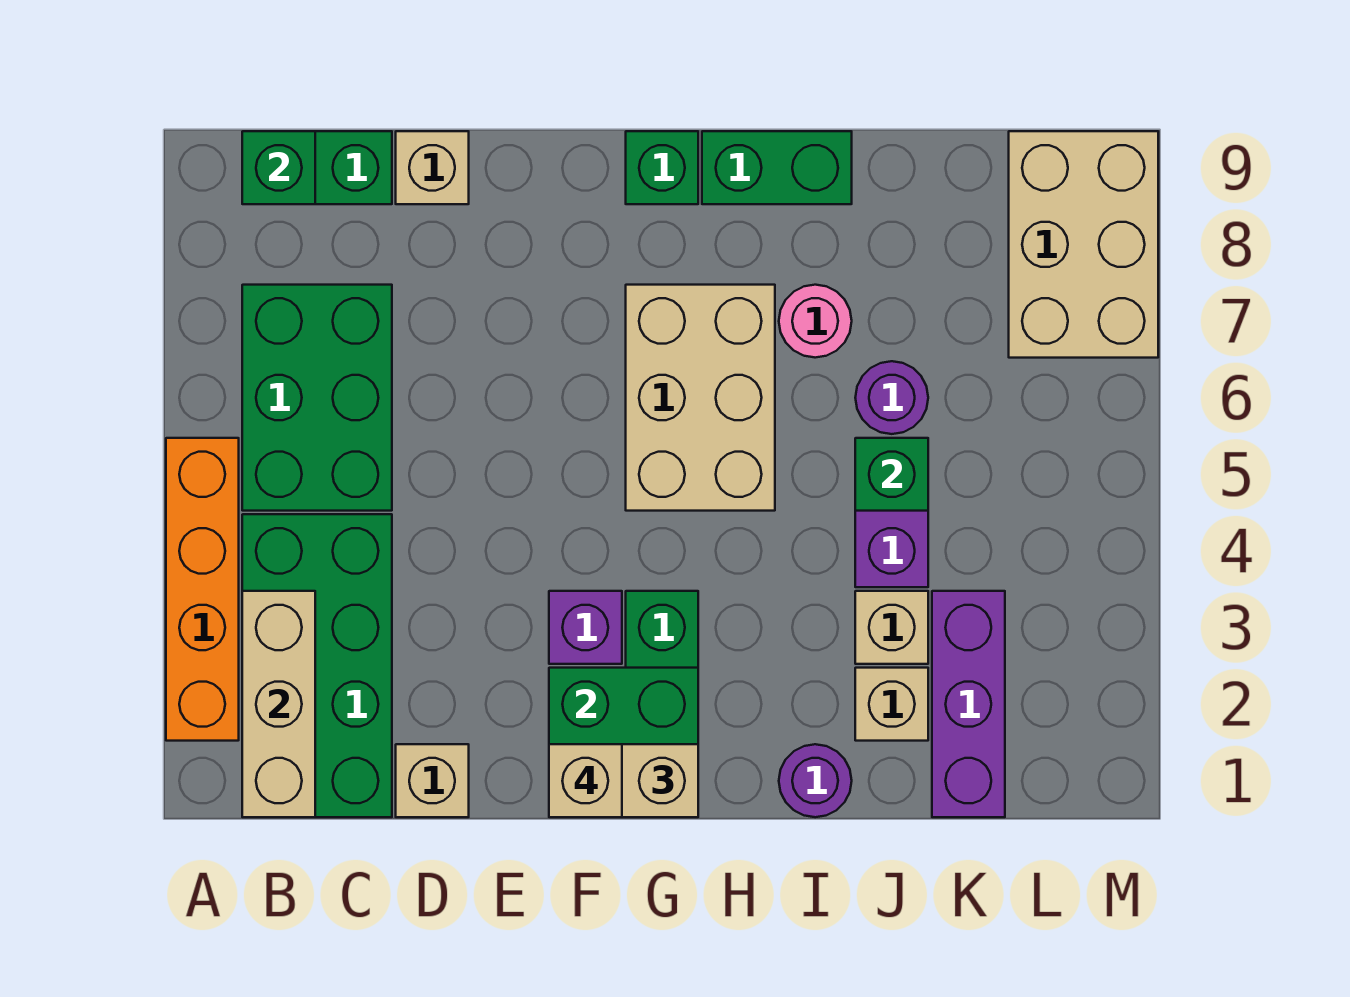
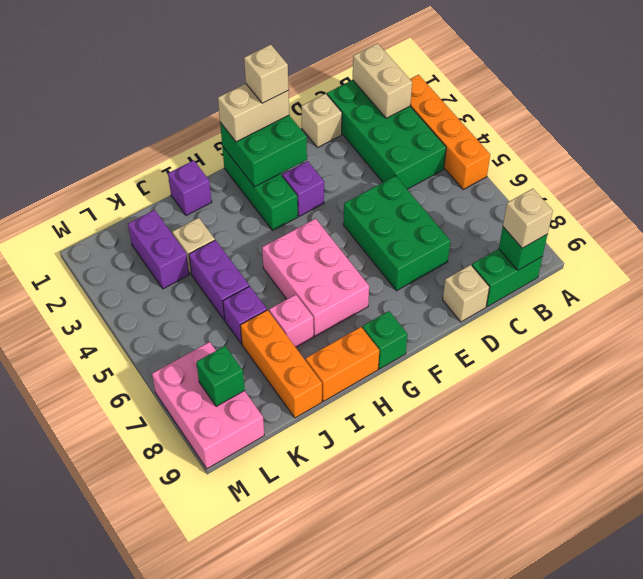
tan brick B1:B3 level 2 -> tan brick B1:B2 level 2
green brick B5:C7 level 1 -> green brick D5:E7 level 1
tan brick G5:H7 level 1 -> pink brick G5:H7 level 1
green brick H9:I9 level 1 -> orange brick H9:I9 level 1
purple round brick I1 level 1 -> purple brick I1 level 1
pink round brick I7 level 1 -> pink brick I7 level 1
tan brick J2 level 1 -> tan brick B9 level 3
green brick J5 level 2 -> green brick L8 level 2
purple round brick J6 level 1 -> purple brick J6 level 1
none -> orange brick J7:J9 level 1
purple brick K1:K3 level 1 -> purple brick K2:K3 level 1
tan brick L7:M9 level 1 -> pink brick L7:M9 level 1

